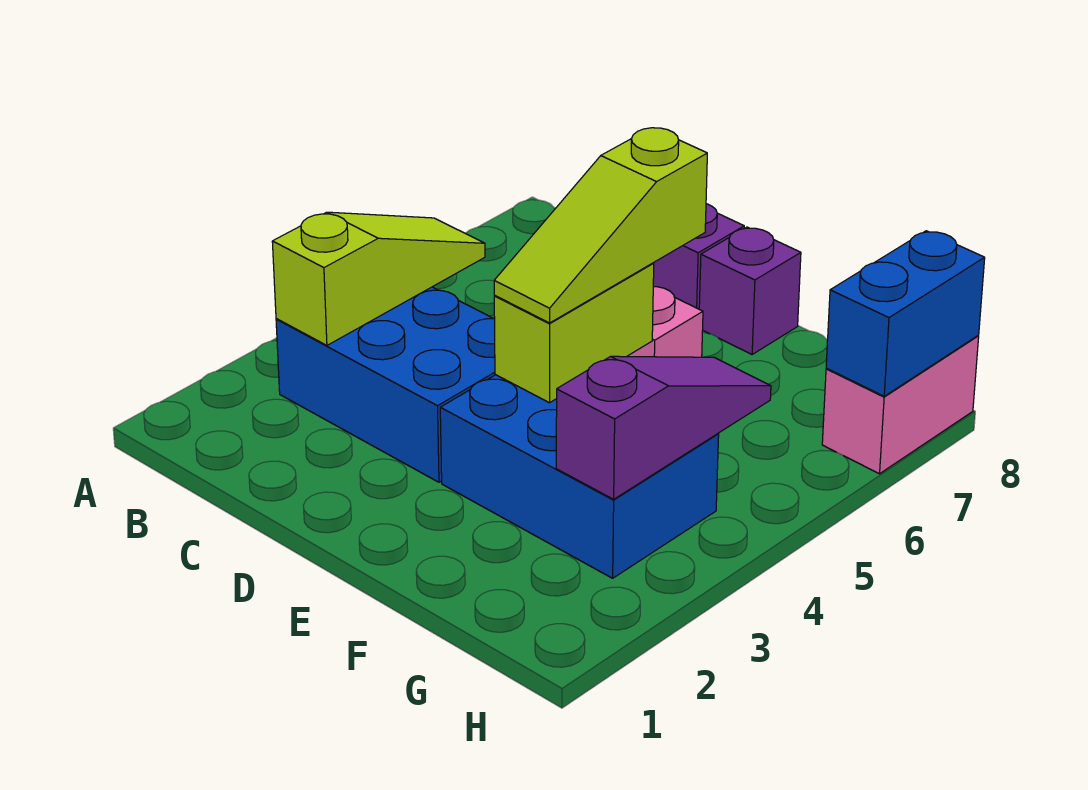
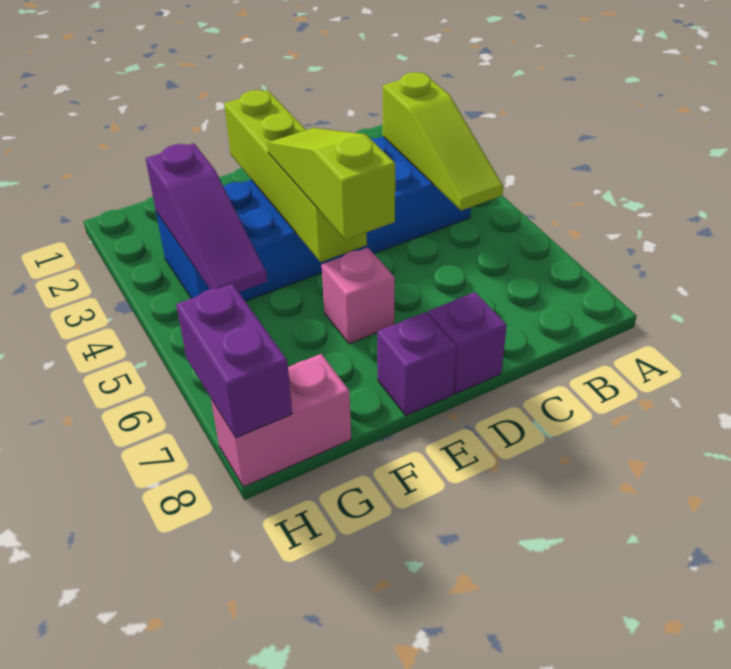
lime brick E4:E5 level 2 -> lime brick E2:E5 level 2
pink brick H7:H8 level 1 -> pink brick G8:H8 level 1
blue brick H7:H8 level 2 -> purple brick H7:H8 level 2

